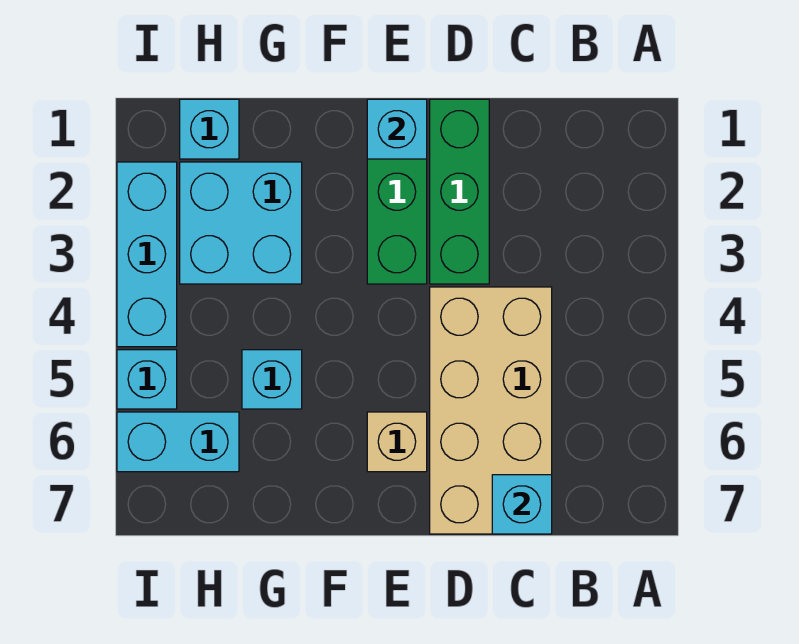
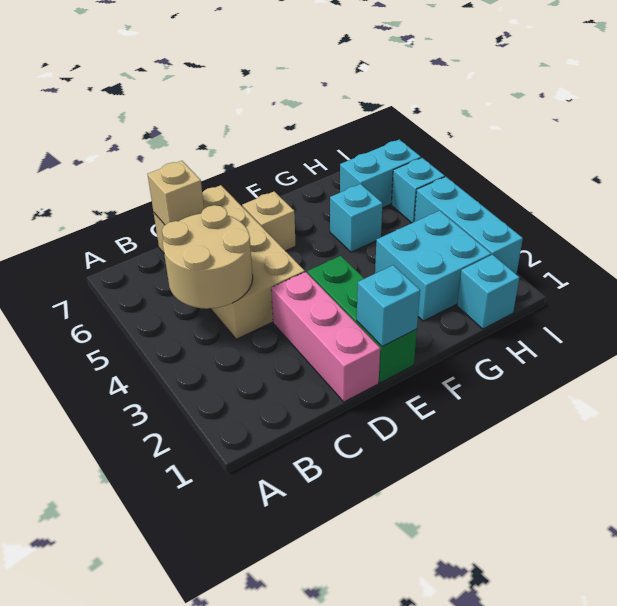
none -> tan round brick B4:C5 level 2
cyan brick C7 level 2 -> tan brick C7 level 2
green brick D1:D3 level 1 -> pink brick D1:D3 level 1

